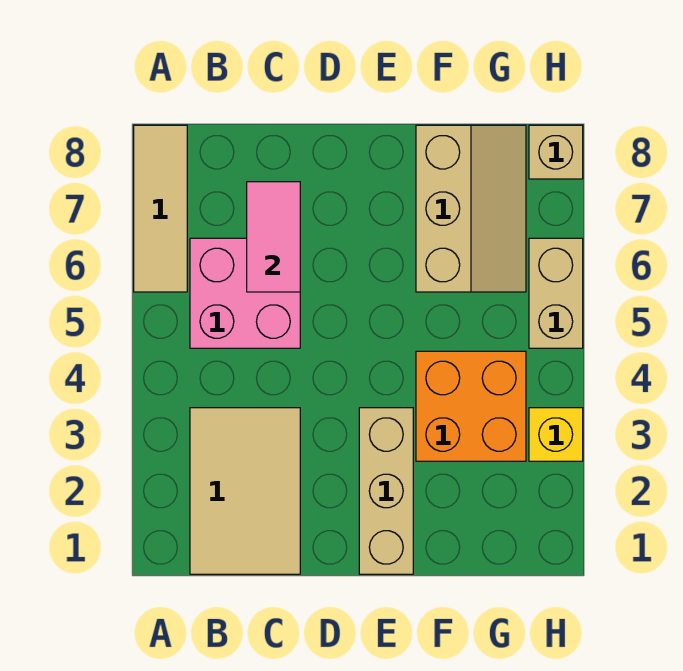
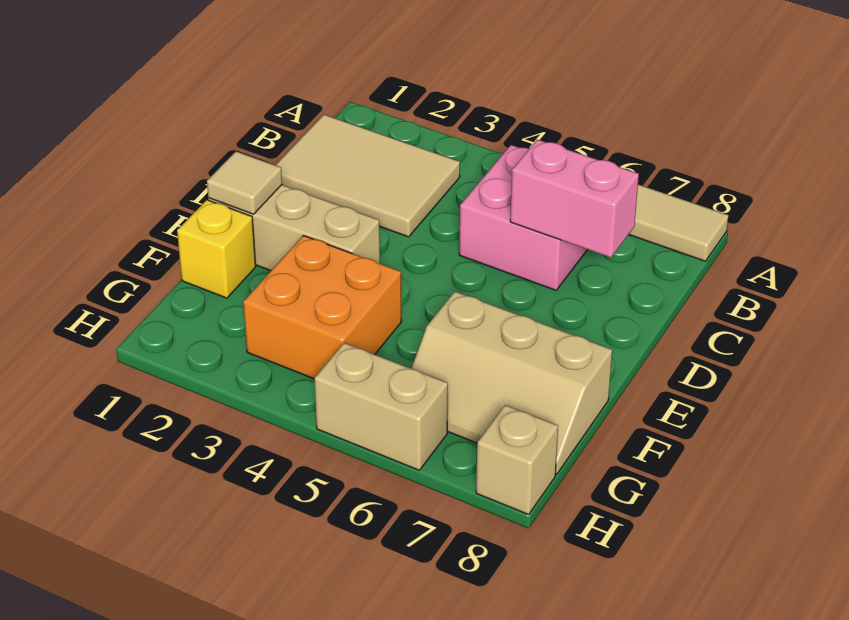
pink tile C6:C7 level 2 -> pink brick C6:C7 level 2
none -> tan tile E1 level 2
yellow brick H3 level 1 -> yellow brick F1 level 1

